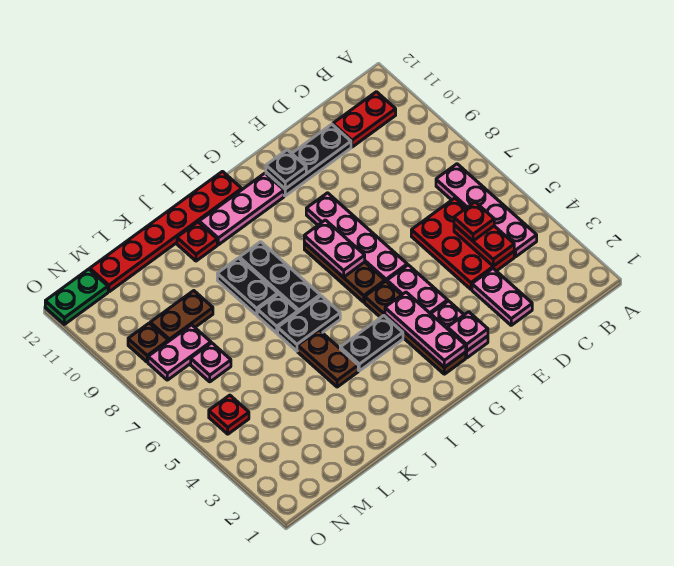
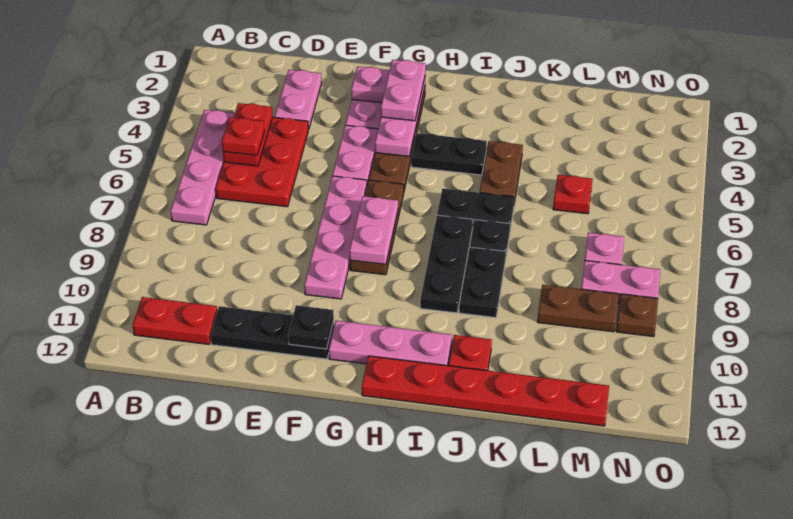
none -> pink plate G2:G3 level 3
red plate N5 level 1 -> red plate L5 level 1
green plate N12:O12 level 1 -> none

